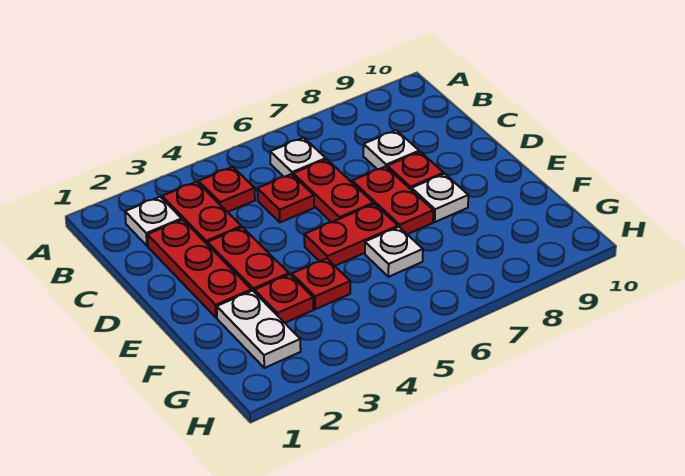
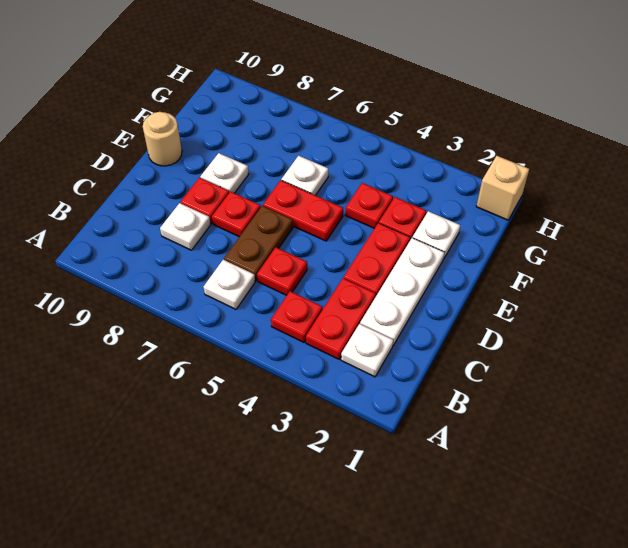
red plate C2:E2 level 1 -> white plate C2:E2 level 1
red plate C6:D6 level 1 -> brown plate C6:D6 level 1
red plate D7:E7 level 1 -> red plate D7 level 1
none -> tan round brick E10 level 1
white plate F2:G2 level 1 -> white plate F2 level 1
none -> tan brick H1 level 1

